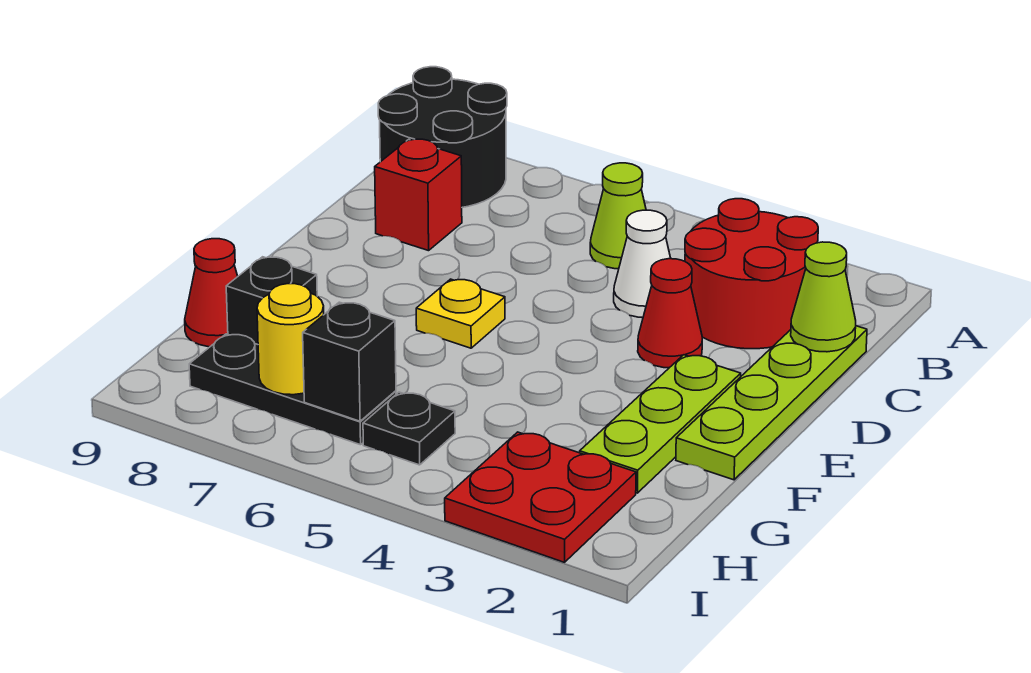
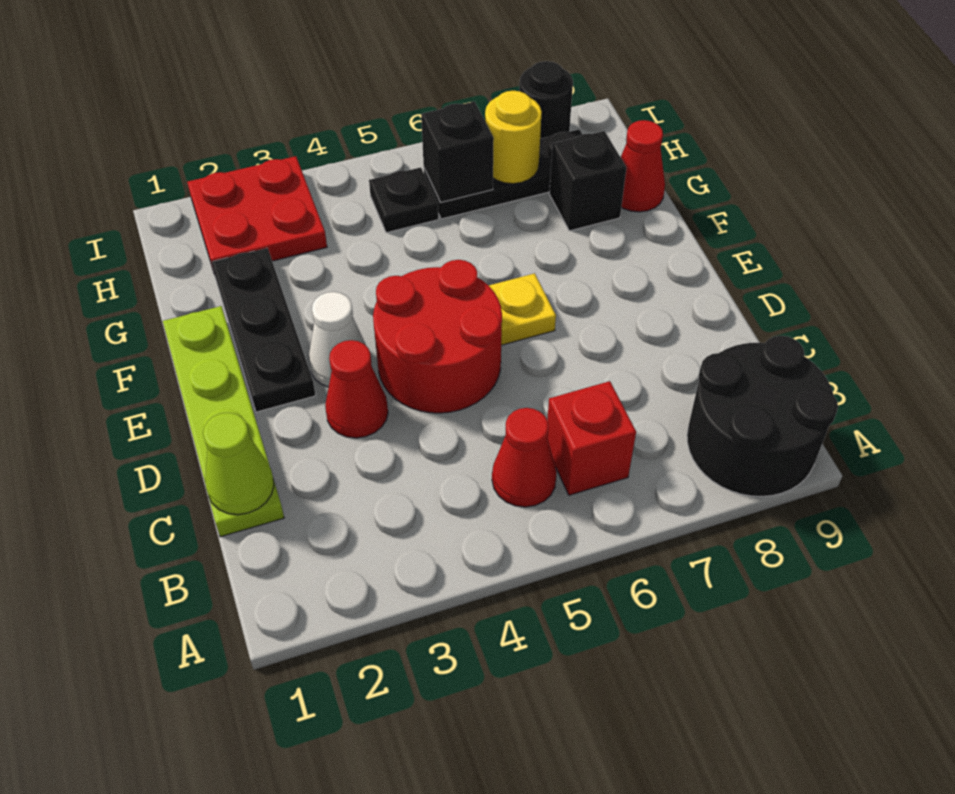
red round brick B2:C3 level 1 -> red round brick D4:E5 level 1
lime cone B5 level 1 -> red cone B5 level 1
white cone C4 level 1 -> white cone E3 level 1
red brick C8 level 1 -> red brick B6 level 1
lime plate E2:G2 level 1 -> black plate E2:G2 level 1
none -> black round brick I8 level 1

